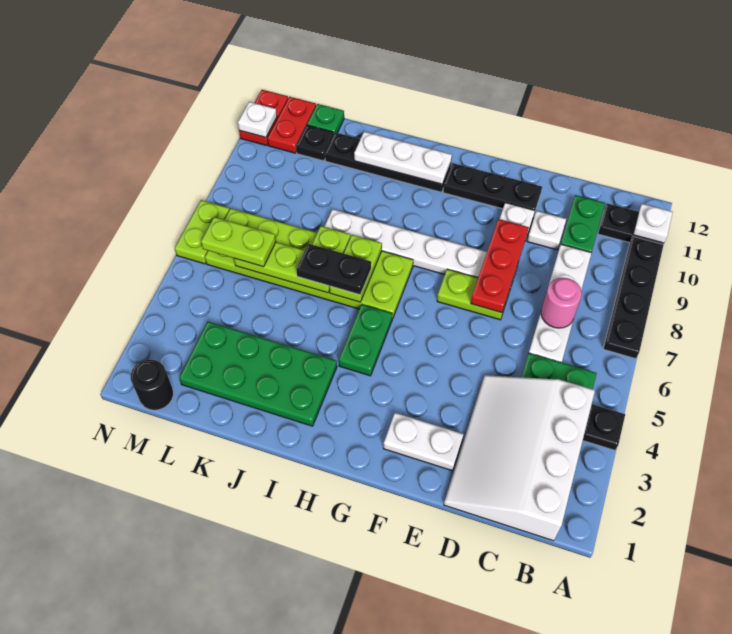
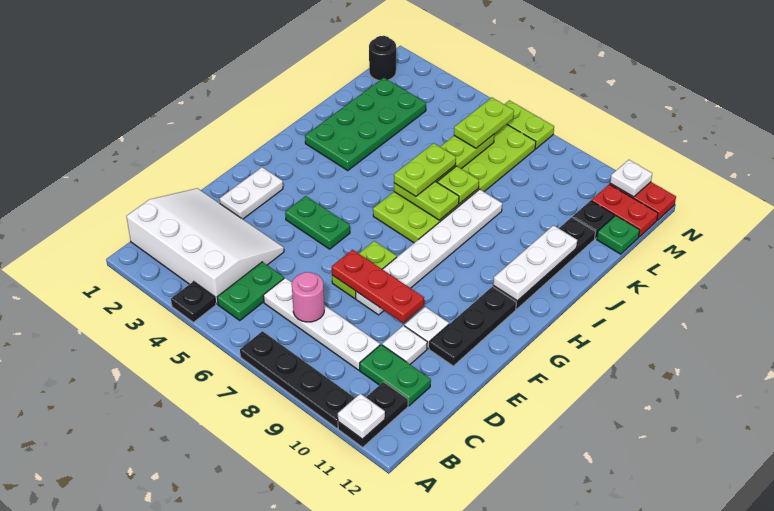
green plate H4:H5 level 1 -> green plate F4:F5 level 1
black plate I6:J6 level 3 -> lime plate I6:J6 level 3

